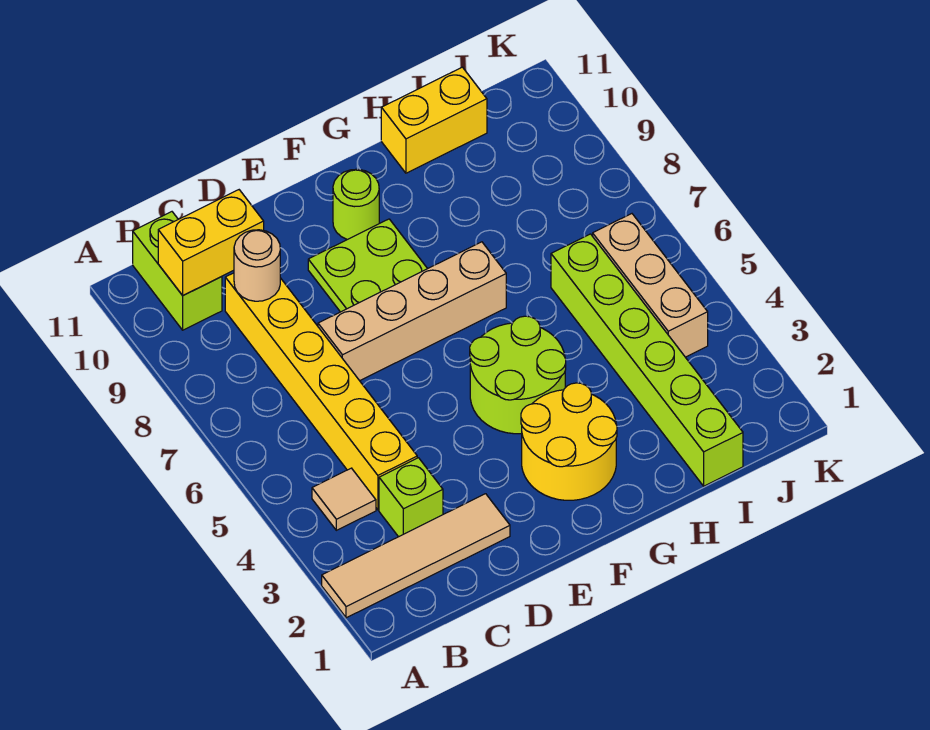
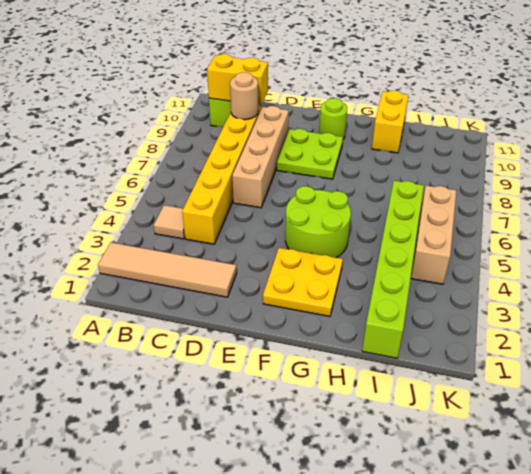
lime brick C3 level 1 -> none
tan brick D7:G7 level 1 -> tan brick D6:D9 level 1
yellow round brick F2:G3 level 1 -> yellow plate F2:G3 level 1
yellow brick H11:I11 level 1 -> yellow brick H10:H11 level 1

